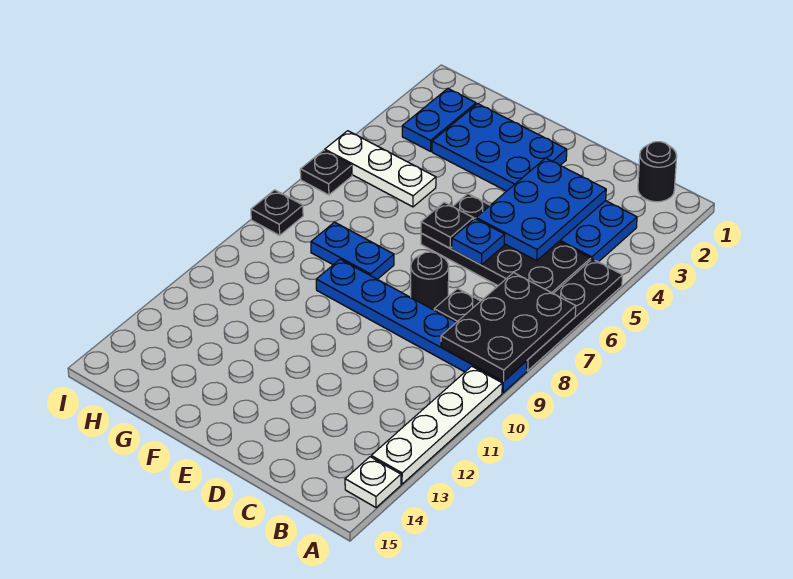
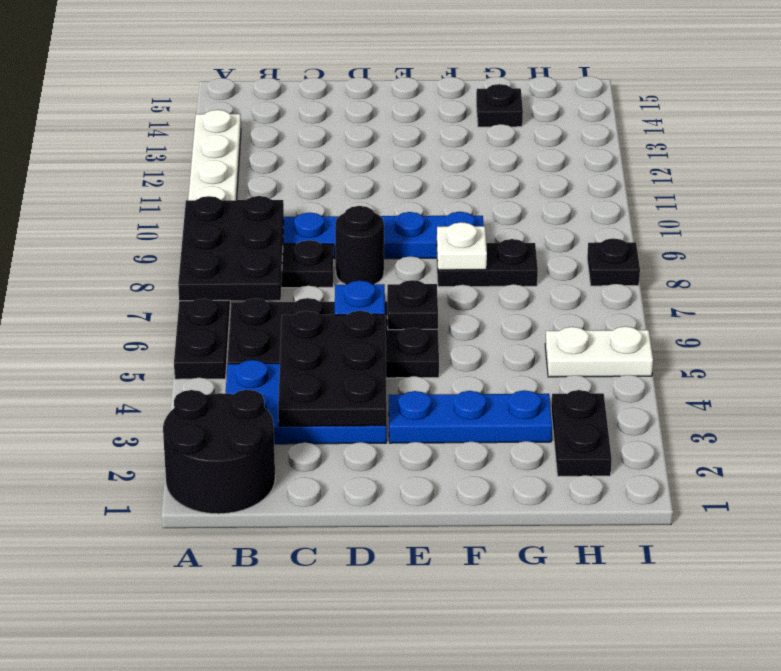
white plate A14 level 1 -> white plate F8 level 2
black round brick B1 level 1 -> black round brick A1:B2 level 1
blue plate C3:D5 level 2 -> black plate C3:D5 level 2
blue plate E2:G3 level 1 -> blue plate E3:G3 level 1
blue plate F8:G8 level 1 -> black plate F8:G8 level 1
white plate G5:I5 level 1 -> white plate H5:I5 level 1
blue plate H2:H3 level 1 -> black plate H2:H3 level 1
black plate I6 level 1 -> black plate G14 level 1

